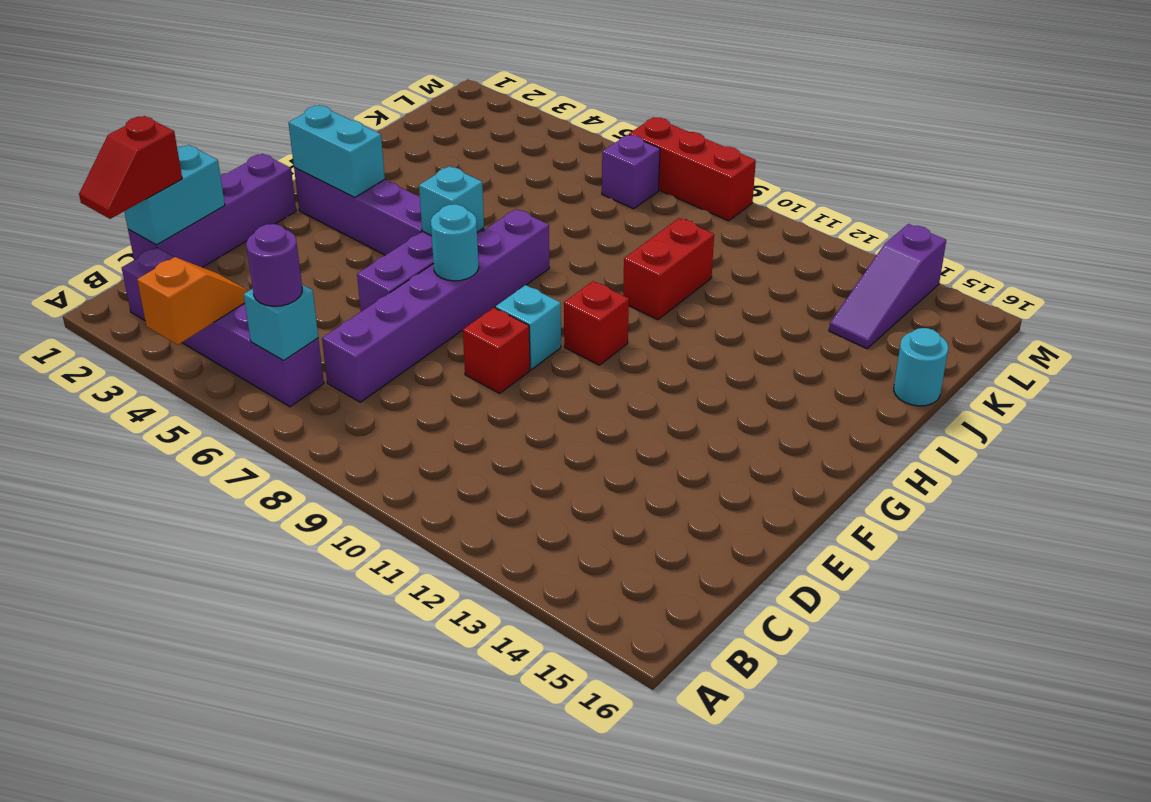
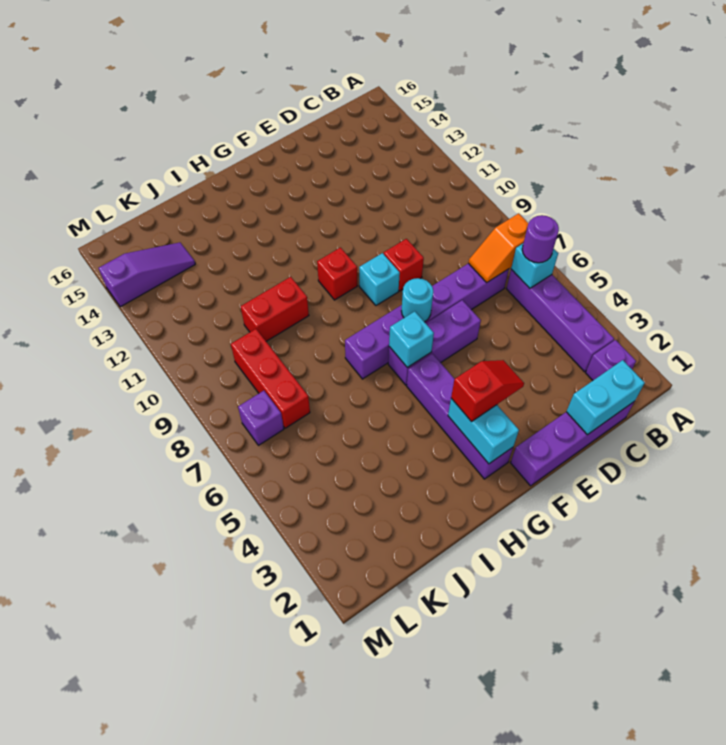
orange slope A4:B4 level 2 top A -> orange slope B7:C7 level 2 top B
red slope B1:C1 level 3 top C -> red slope F3:G3 level 3 top G
cyan round brick J16 level 1 -> none
red brick M7:M9 level 1 -> red brick K7:K9 level 1

